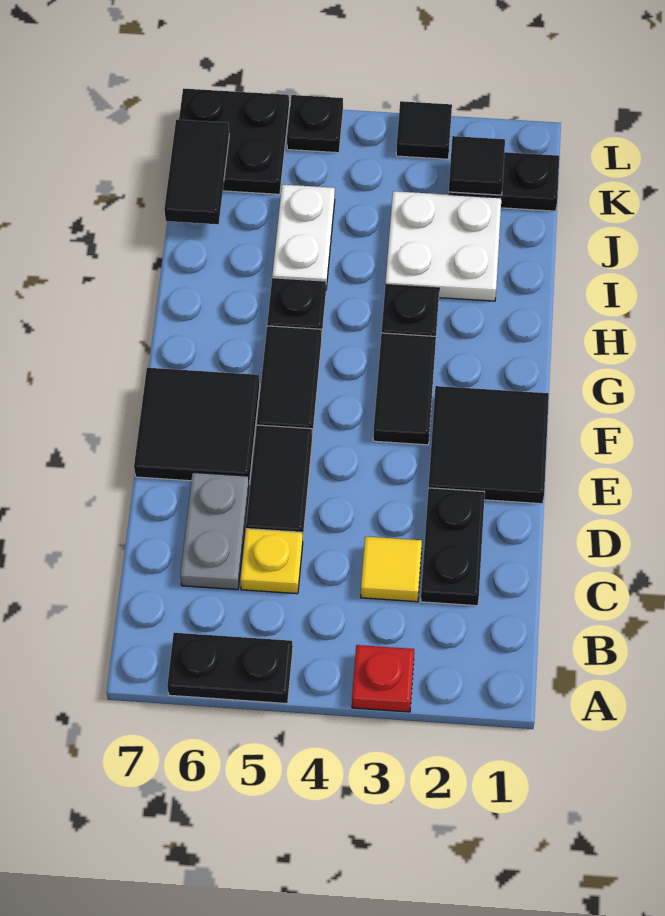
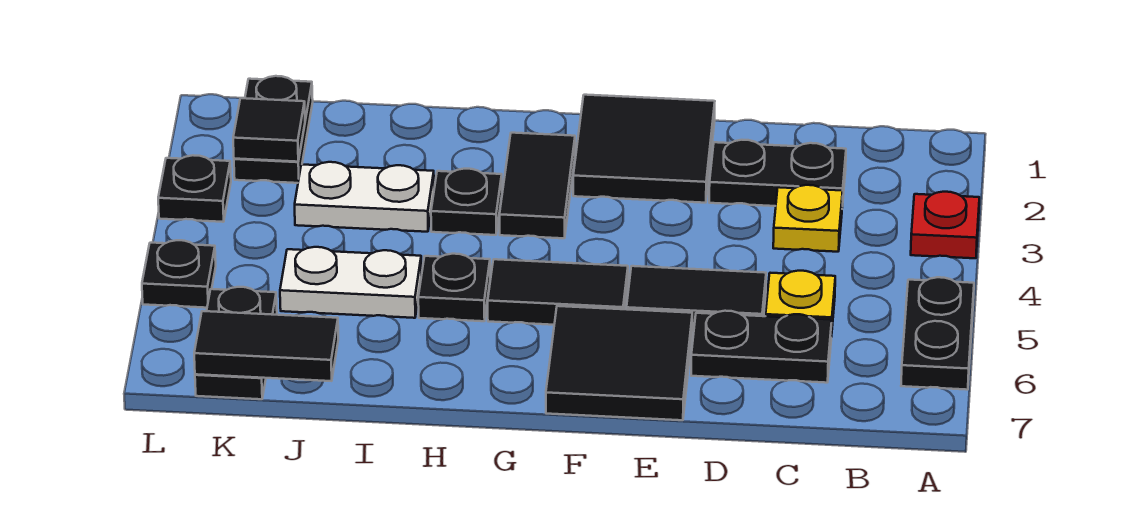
yellow tile C3 level 1 -> yellow plate C3 level 1
grey plate C6:D6 level 1 -> black plate C6:D6 level 1
black tile F3:G3 level 1 -> black tile G2:G3 level 1
white plate I2:J3 level 1 -> white plate I3:J3 level 1
black plate K6:L7 level 1 -> black plate K6:K7 level 1
black tile L3 level 1 -> black plate L3 level 1

